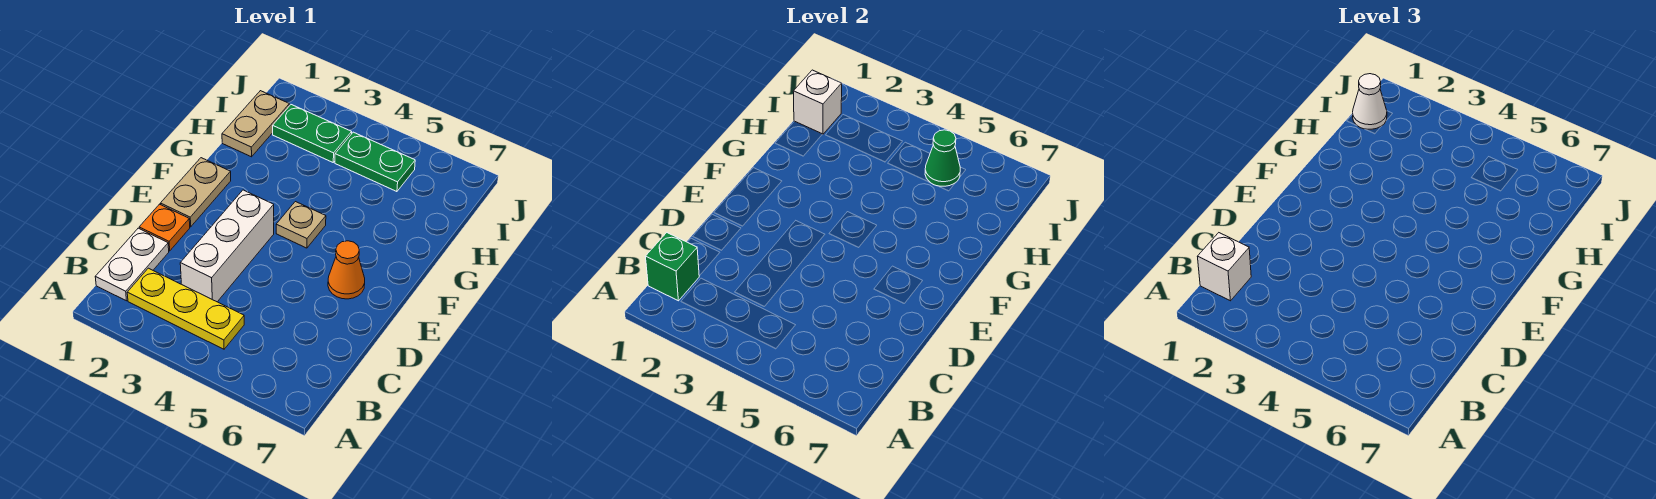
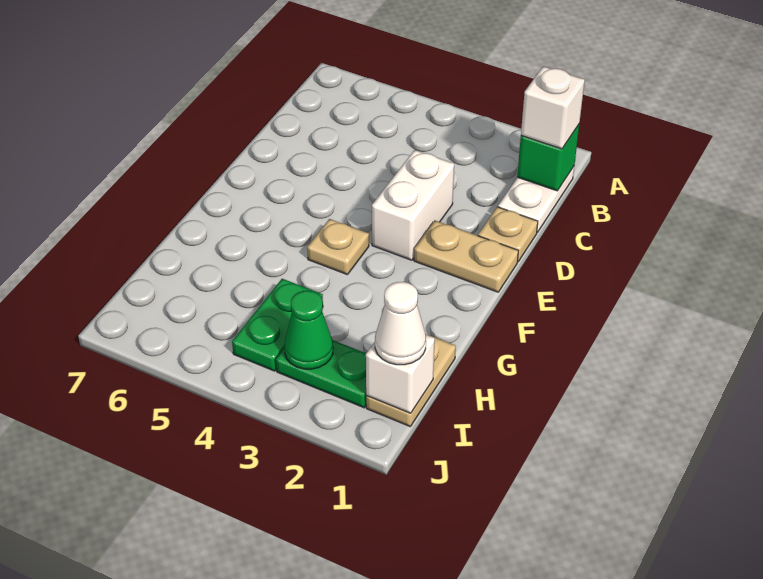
yellow plate B2:B4 level 1 -> none
white brick C3:E3 level 1 -> white brick D3:E3 level 1
orange plate D1 level 1 -> tan plate D1 level 1
tan plate E1:F1 level 1 -> tan plate E1:E2 level 1
orange cone E6 level 1 -> none
green plate I4:I5 level 1 -> green plate H4:I4 level 1
green cone I5 level 2 -> green cone I3 level 2

